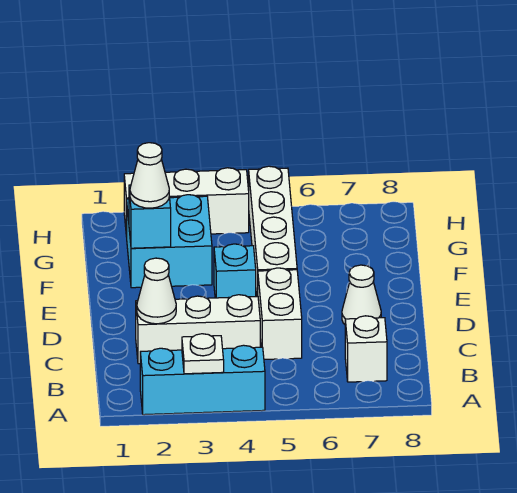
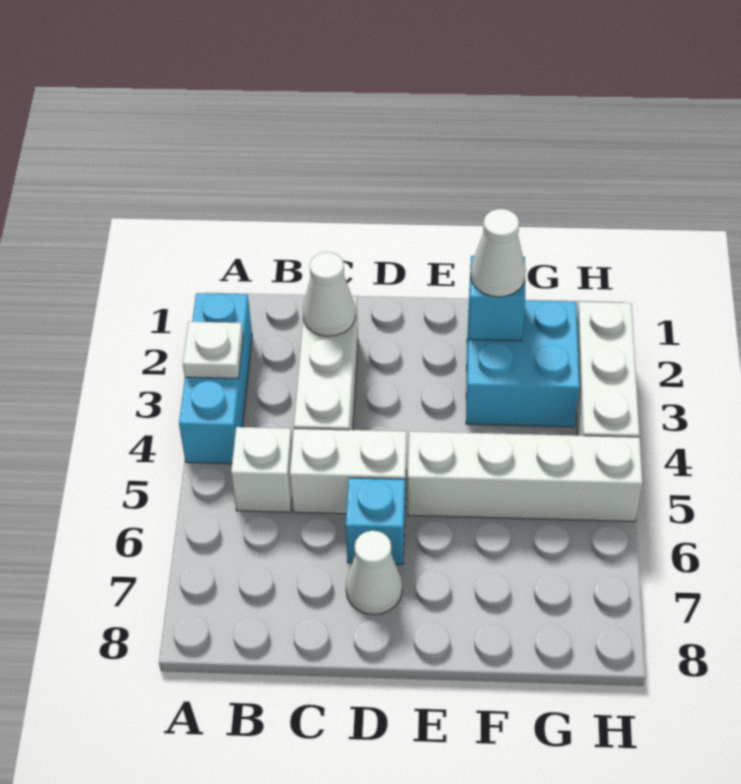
white brick B7 level 1 -> white brick B5 level 1
cyan brick E4 level 1 -> cyan brick D6 level 1

